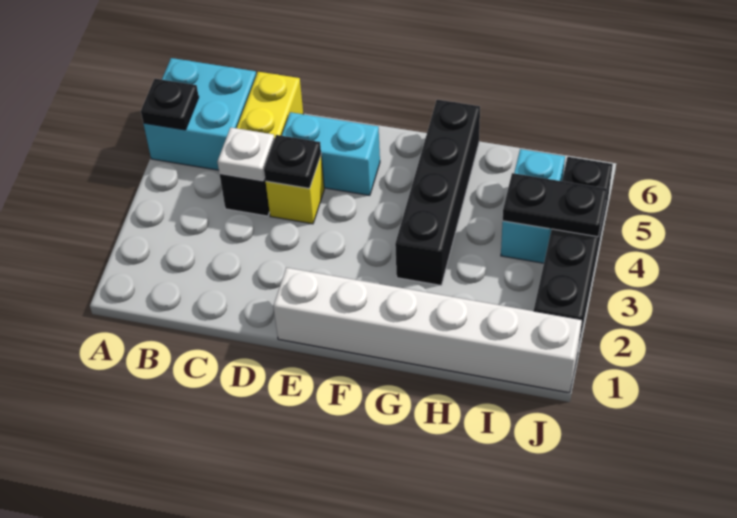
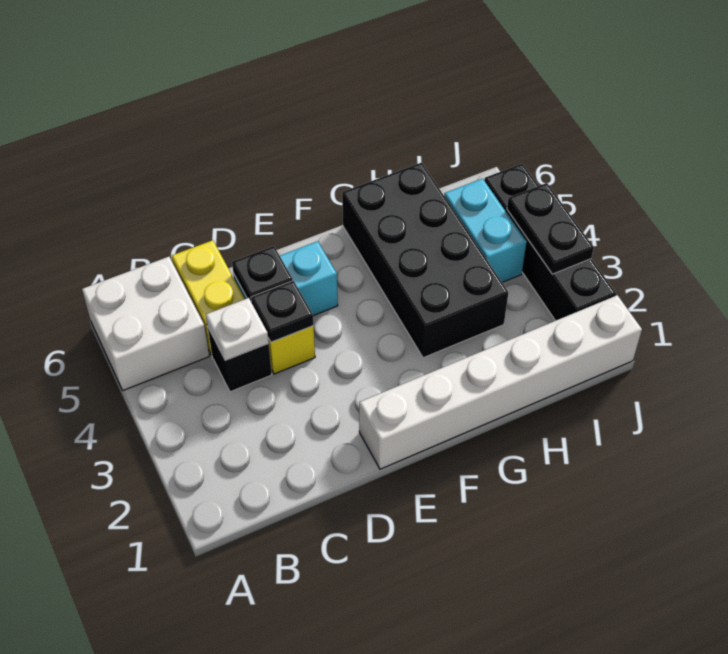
cyan brick A5:B6 level 1 -> white brick A5:B6 level 1
black plate A5 level 2 -> black plate D5 level 2
black brick G3:G6 level 1 -> black brick G3:H6 level 1
black plate I4:J4 level 2 -> black plate J3:J4 level 2

